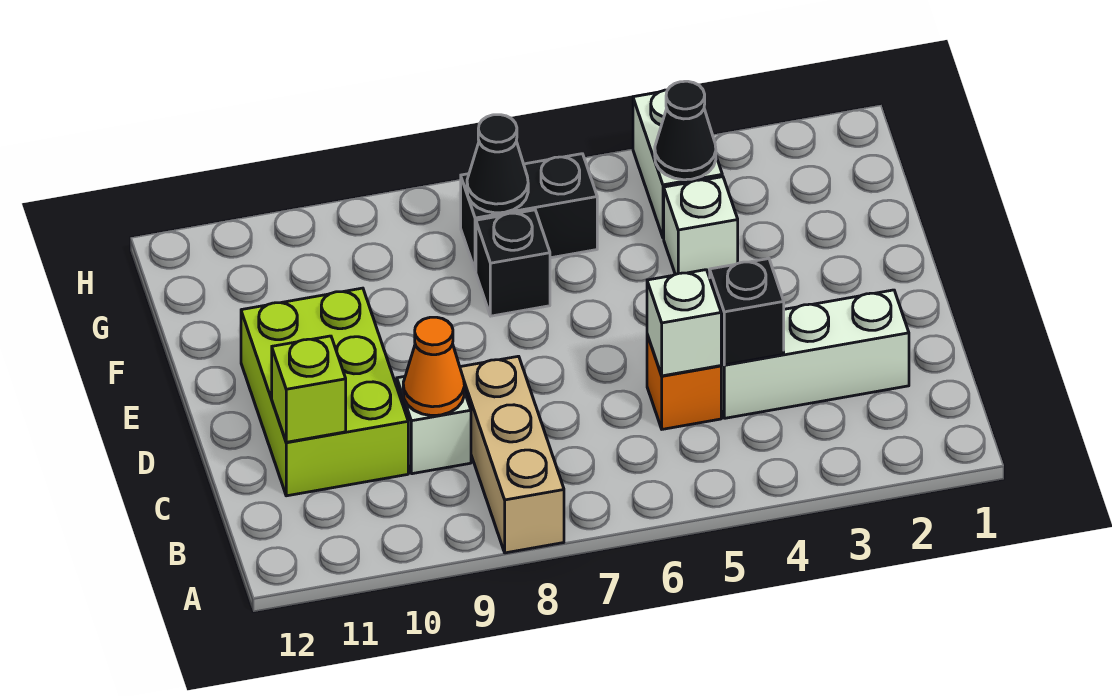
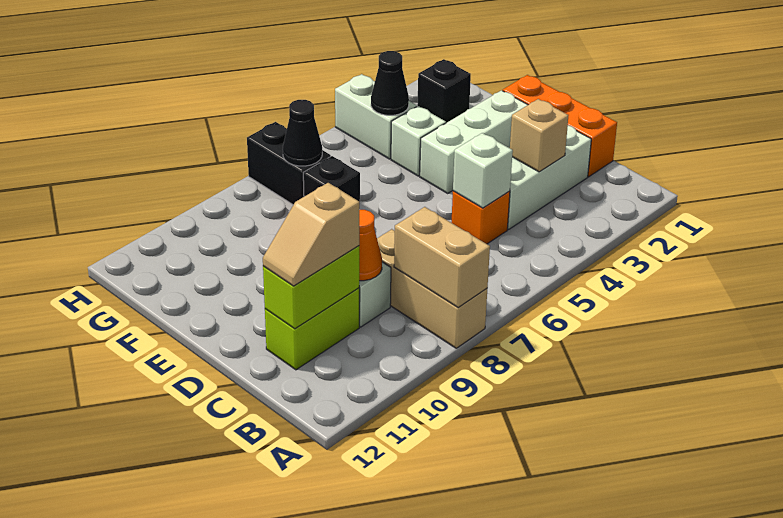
none -> tan brick A8:B8 level 2
none -> orange brick C1:E1 level 1
none -> tan brick C3 level 2
black brick C4 level 2 -> black brick G2 level 1
lime brick C10:E11 level 1 -> lime brick C10:C11 level 1
none -> tan slope C10:C11 level 3 top 10
lime brick C11 level 2 -> lime brick C10:C11 level 2
none -> white brick E2:E4 level 1
black brick G6:G7 level 1 -> black brick G7:H7 level 1

